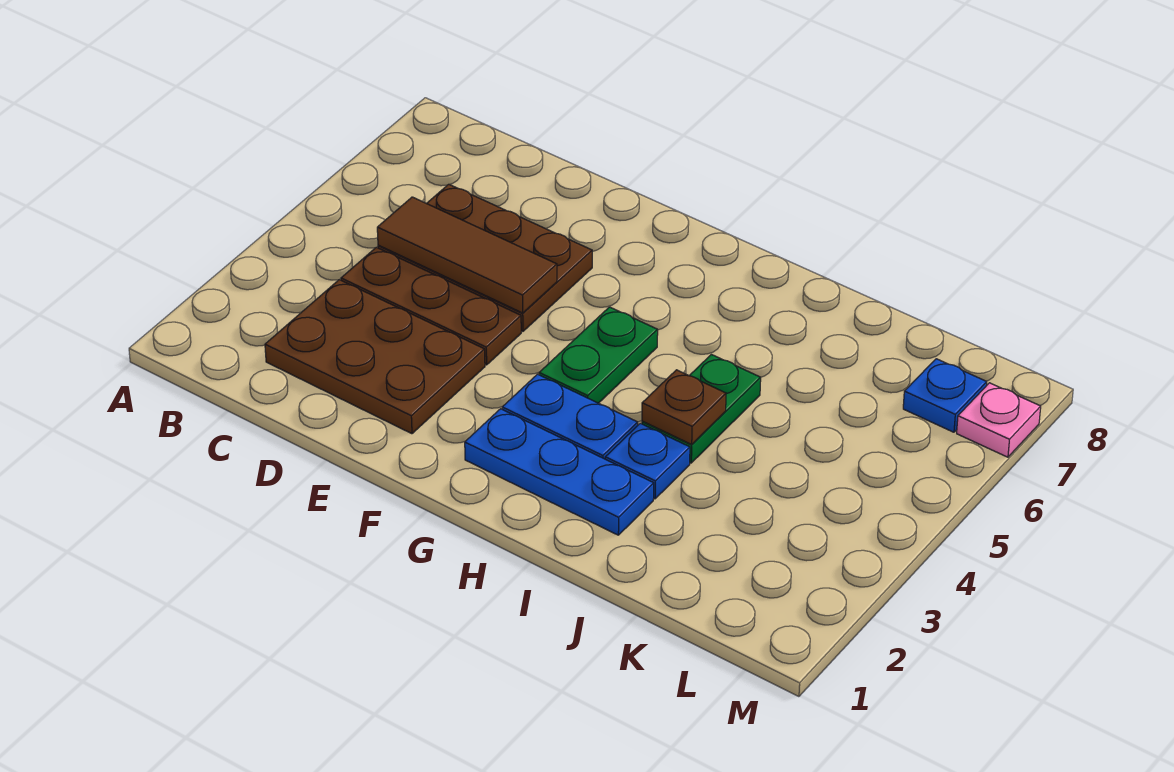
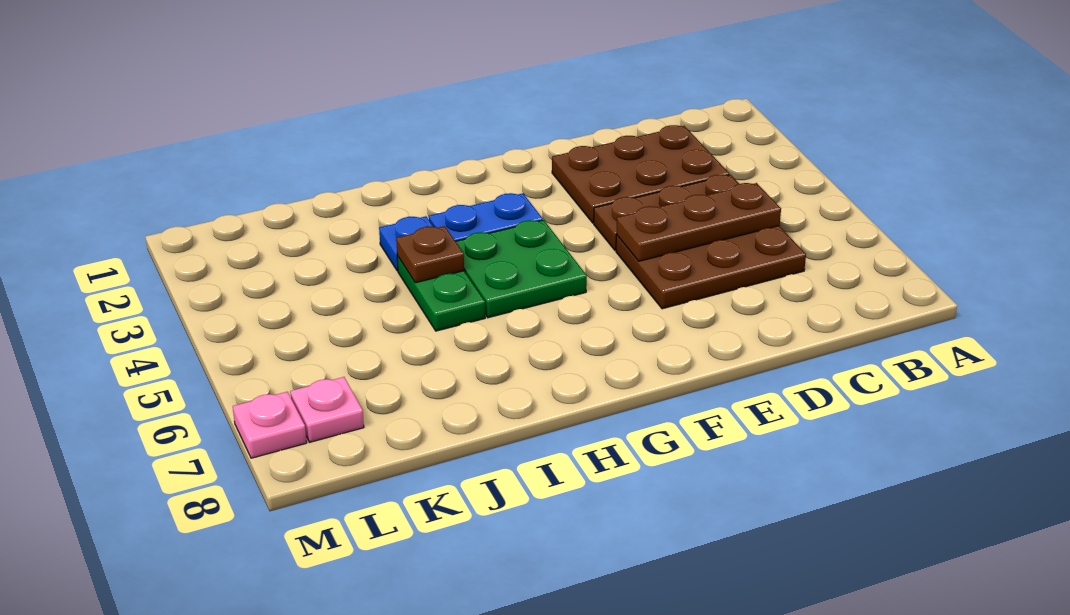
brown tile C5:E5 level 2 -> brown plate C5:E5 level 2
blue plate G2:I2 level 1 -> none
green plate G4:G5 level 1 -> green plate G4:H5 level 1
blue plate L7 level 1 -> pink plate L7 level 1

